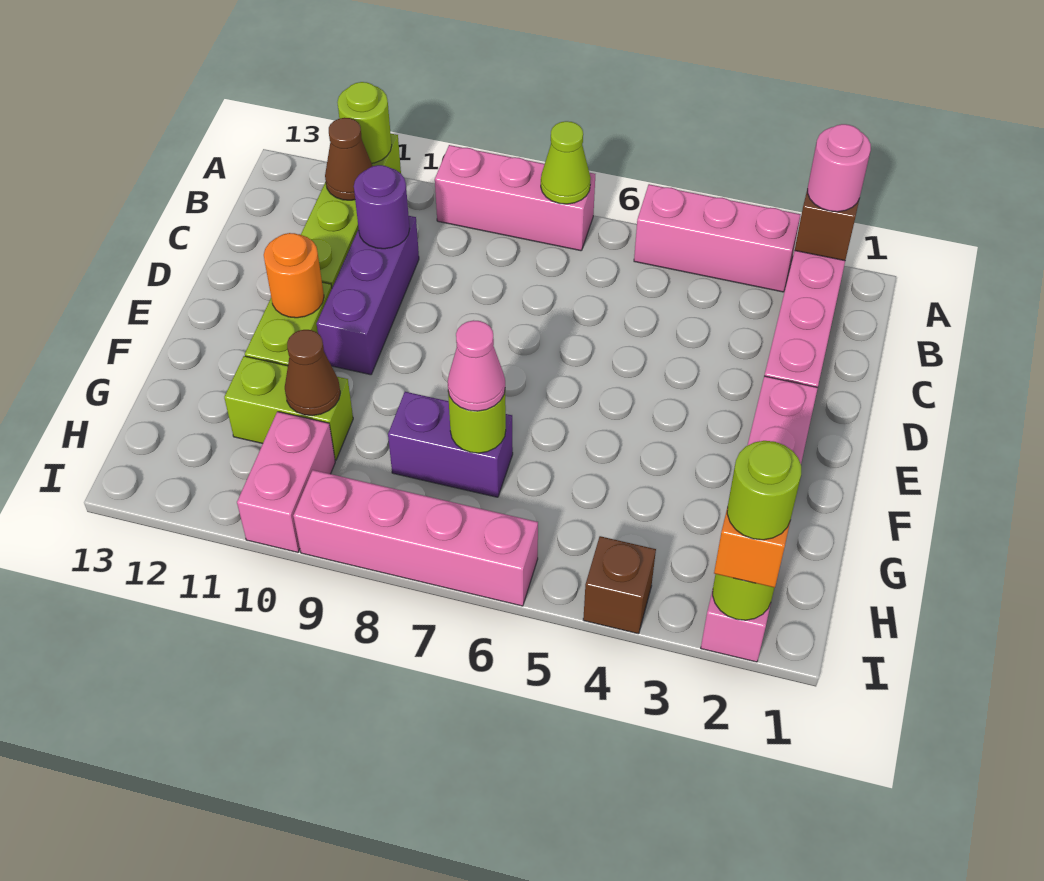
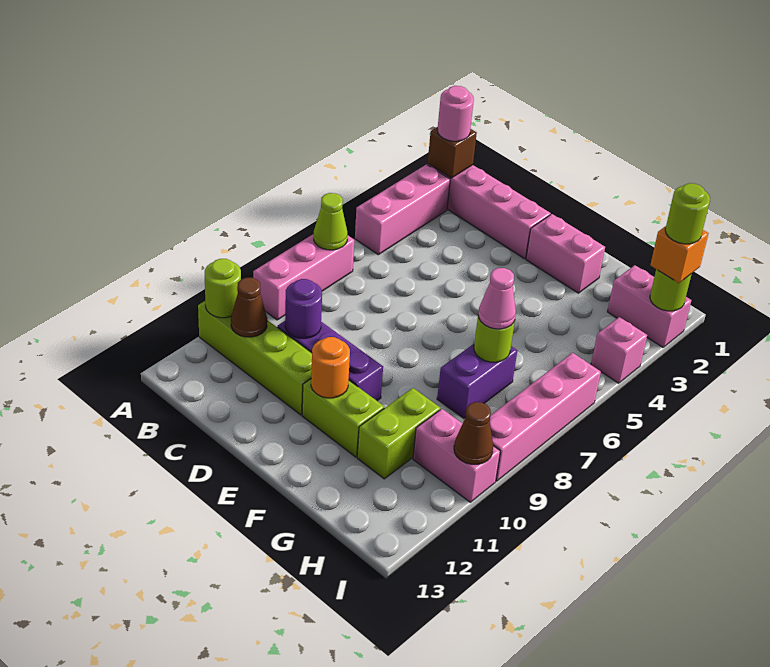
brown cone G10 level 2 -> brown cone I10 level 2
brown brick I4 level 1 -> pink brick I4 level 1

